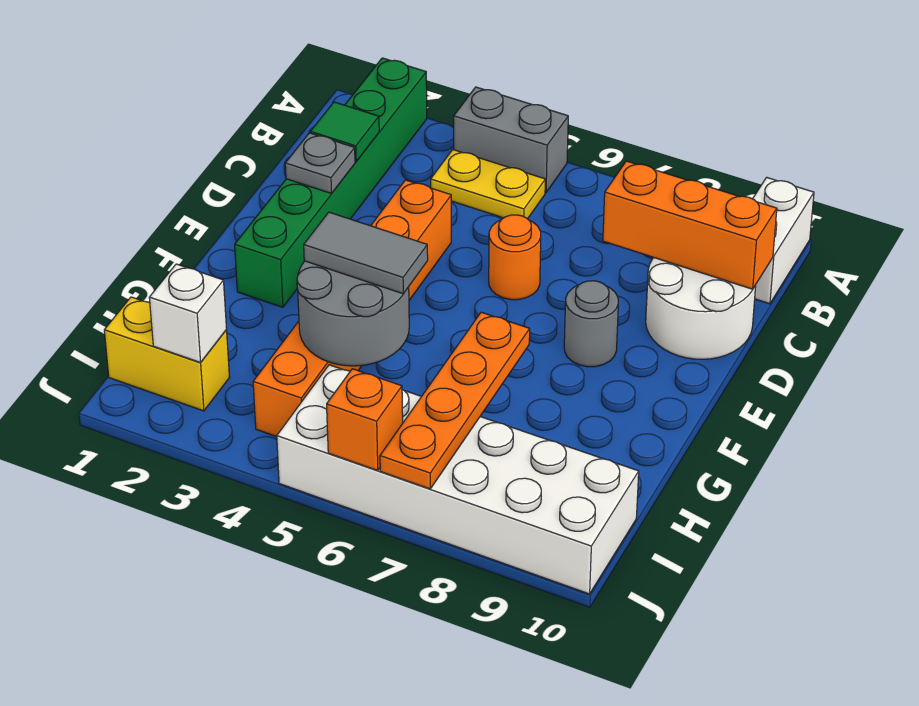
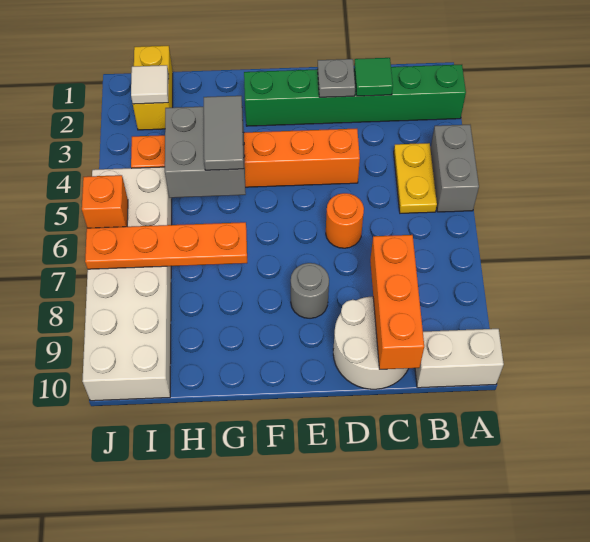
grey round brick G4:H5 level 2 -> grey brick G4:H5 level 2
white brick I2 level 2 -> white tile I2 level 2

